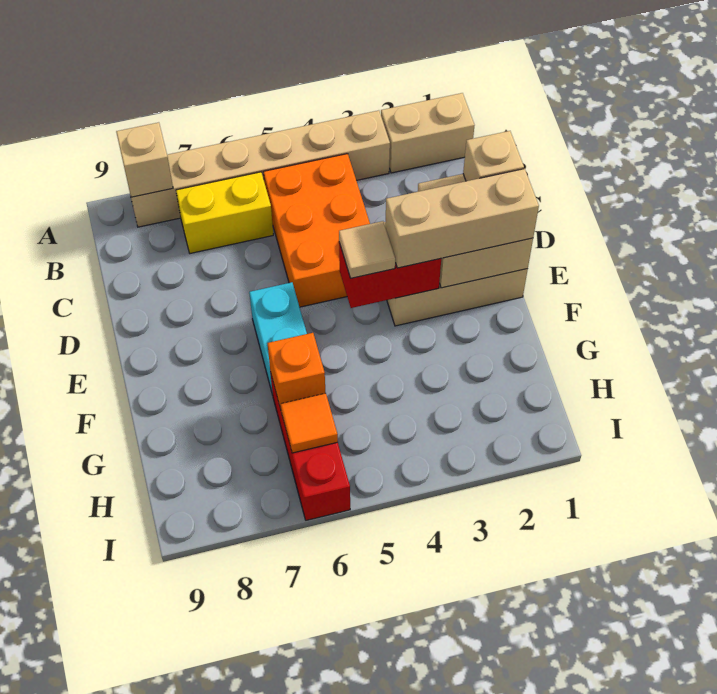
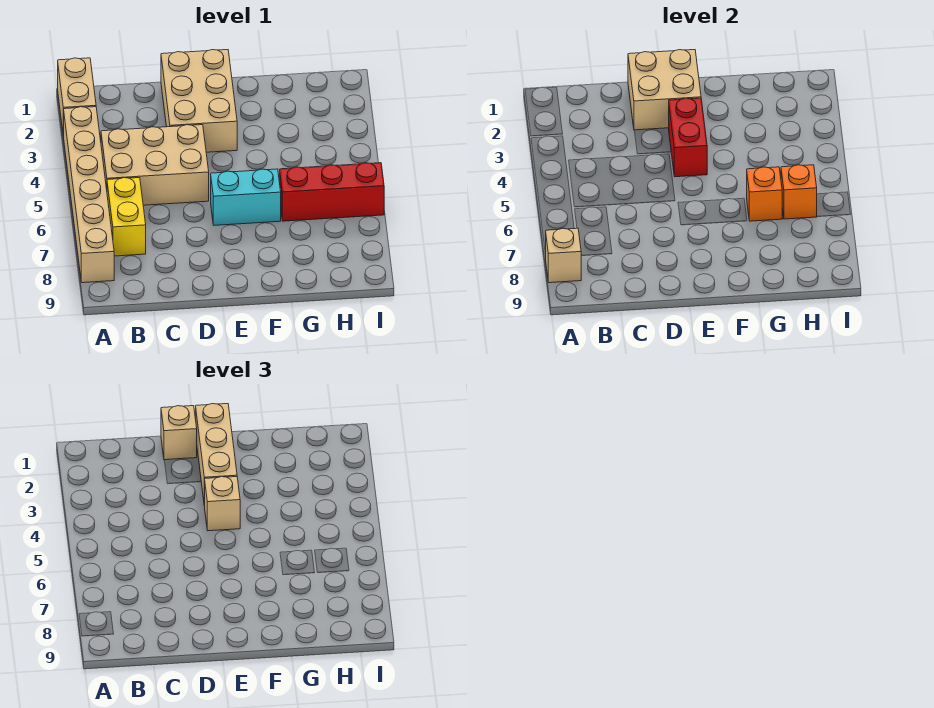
orange brick B4:D5 level 1 -> tan brick B4:D5 level 1
tan tile E4 level 3 -> tan brick E4 level 3
orange tile H6 level 2 -> orange brick H6 level 2

